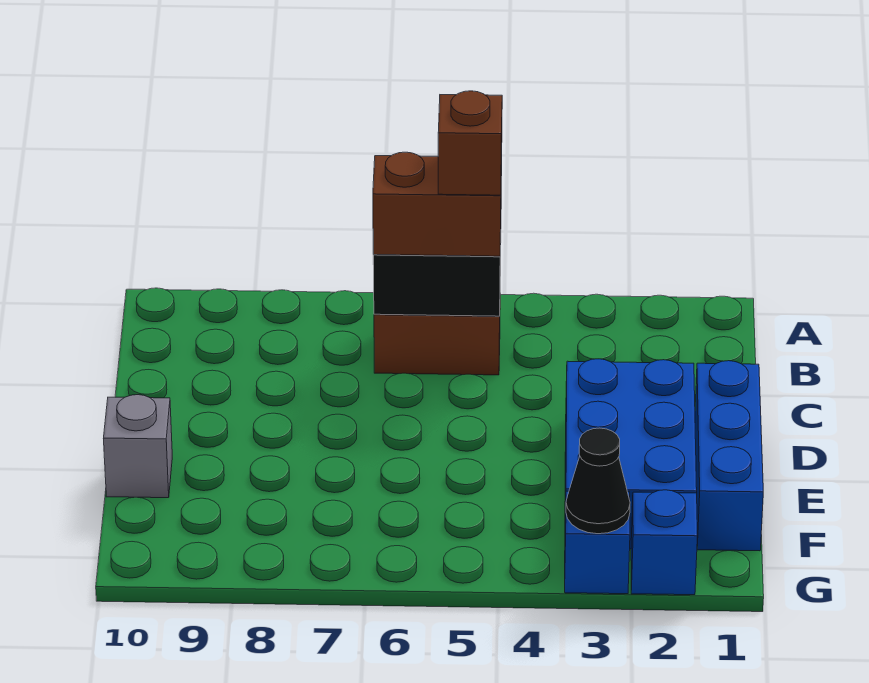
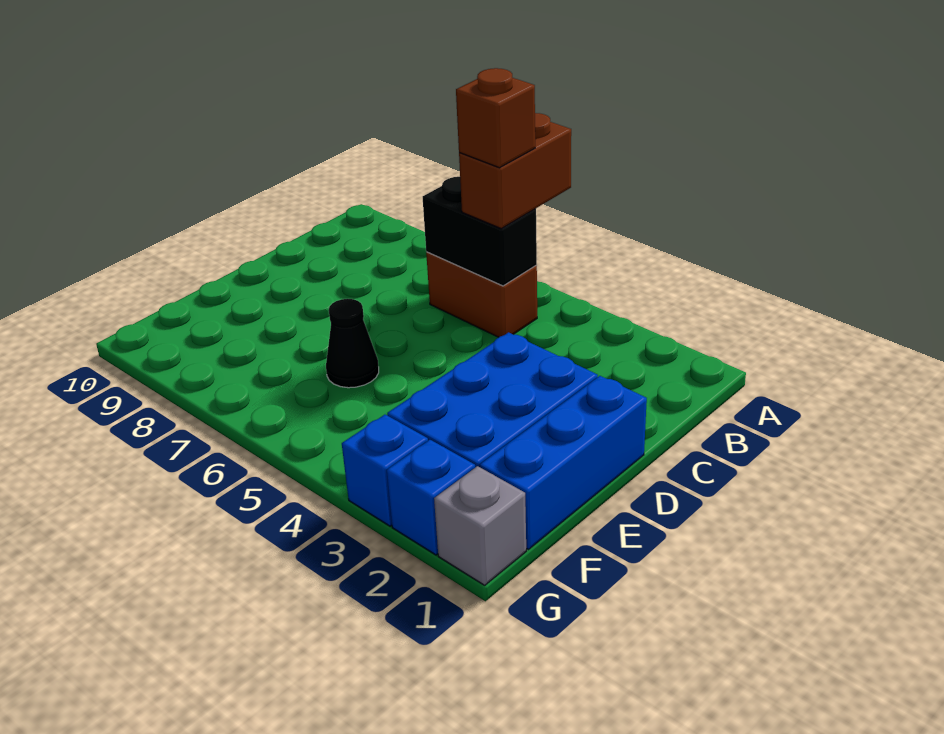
brown brick B5:B6 level 3 -> brown brick A5:B5 level 3
grey brick E10 level 1 -> grey brick G1 level 1
black cone G3 level 2 -> black cone E6 level 1

